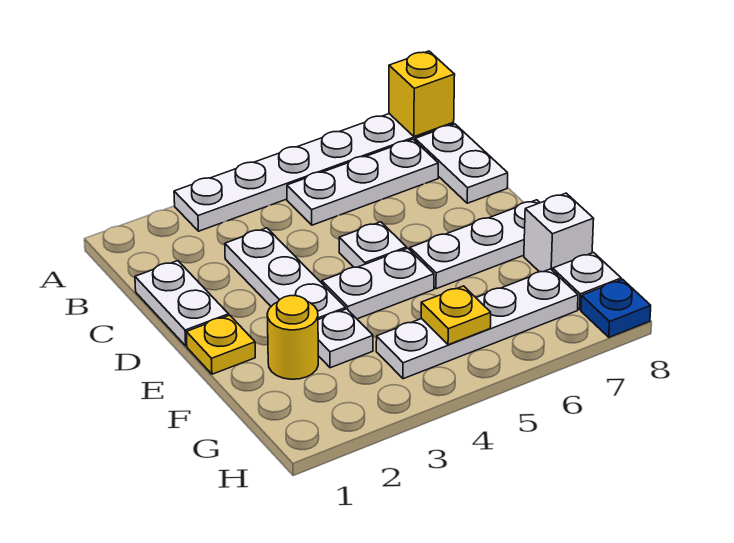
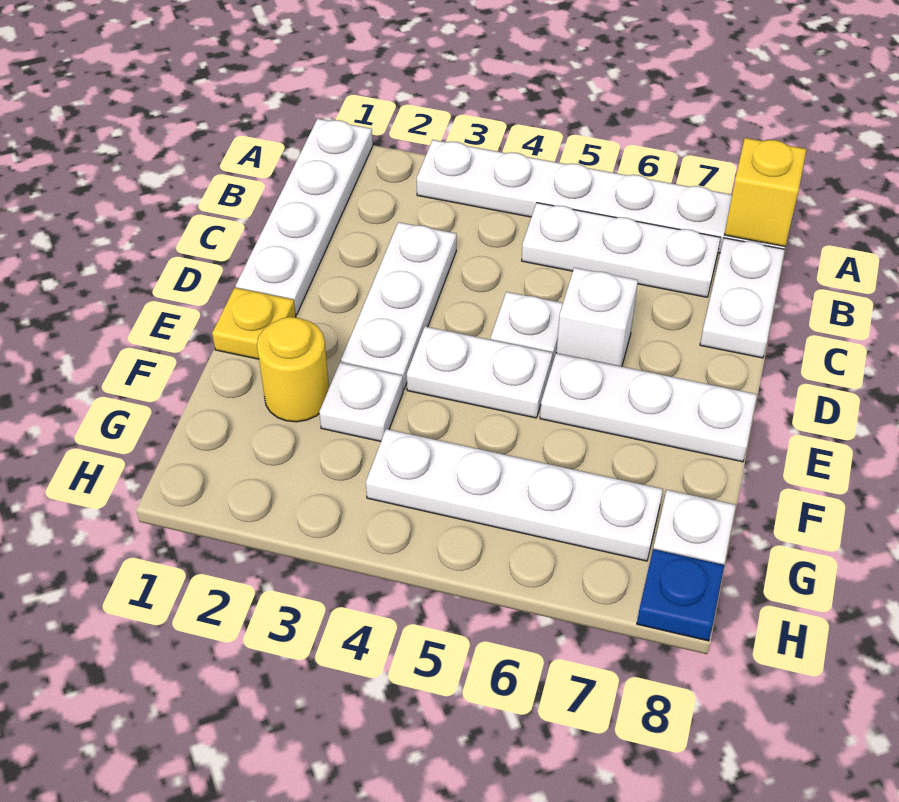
white plate C1:D1 level 1 -> white plate A1:D1 level 1
white brick F8 level 1 -> white brick D6 level 1
yellow plate G5 level 2 -> none

